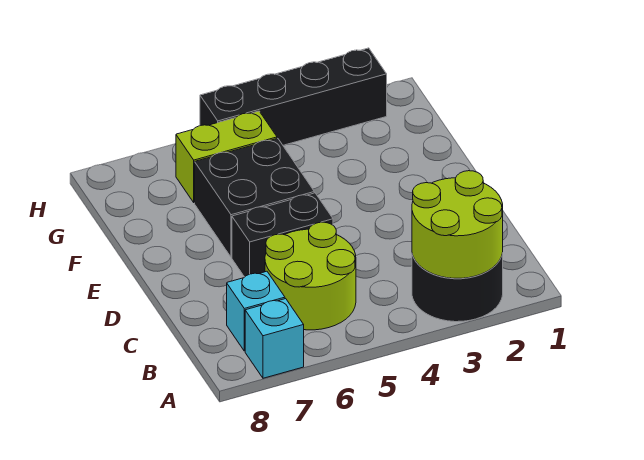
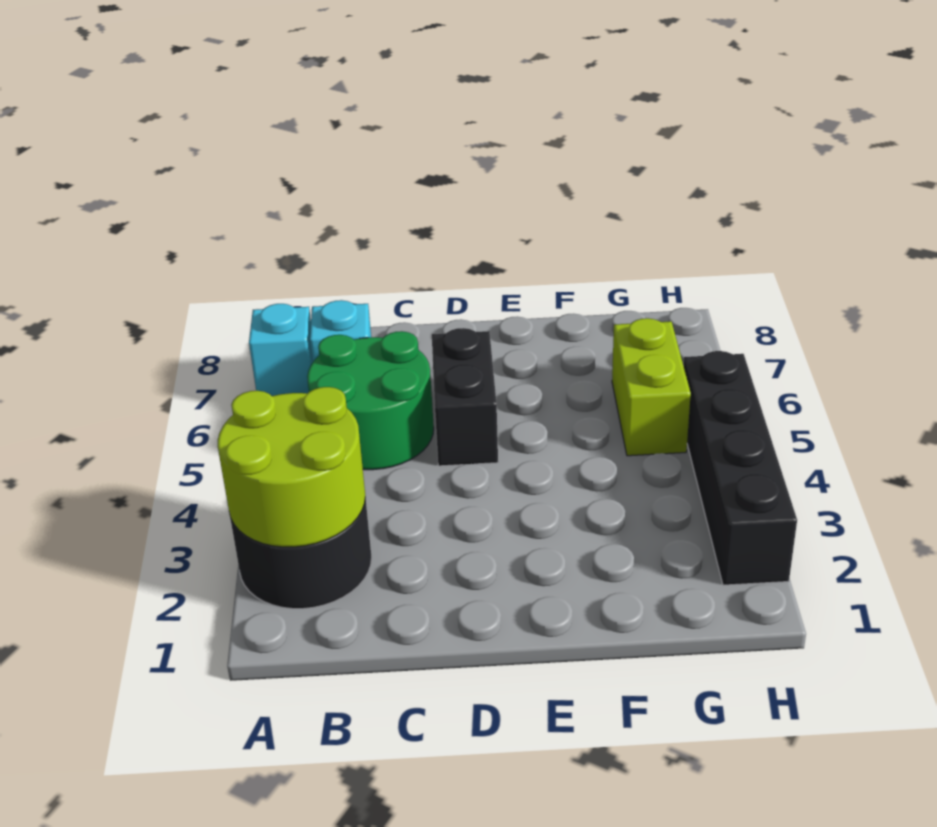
lime round brick B5:C6 level 1 -> green round brick B5:C6 level 1
black brick E5:F6 level 1 -> none

